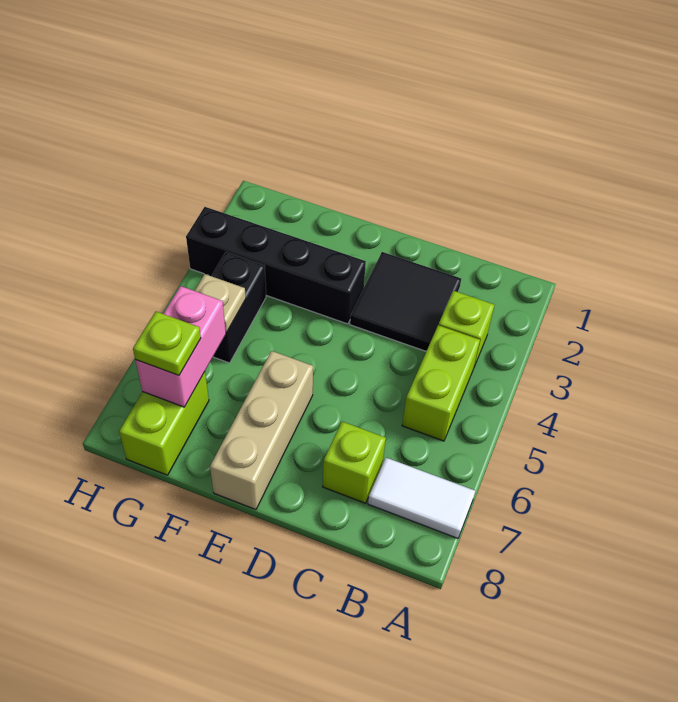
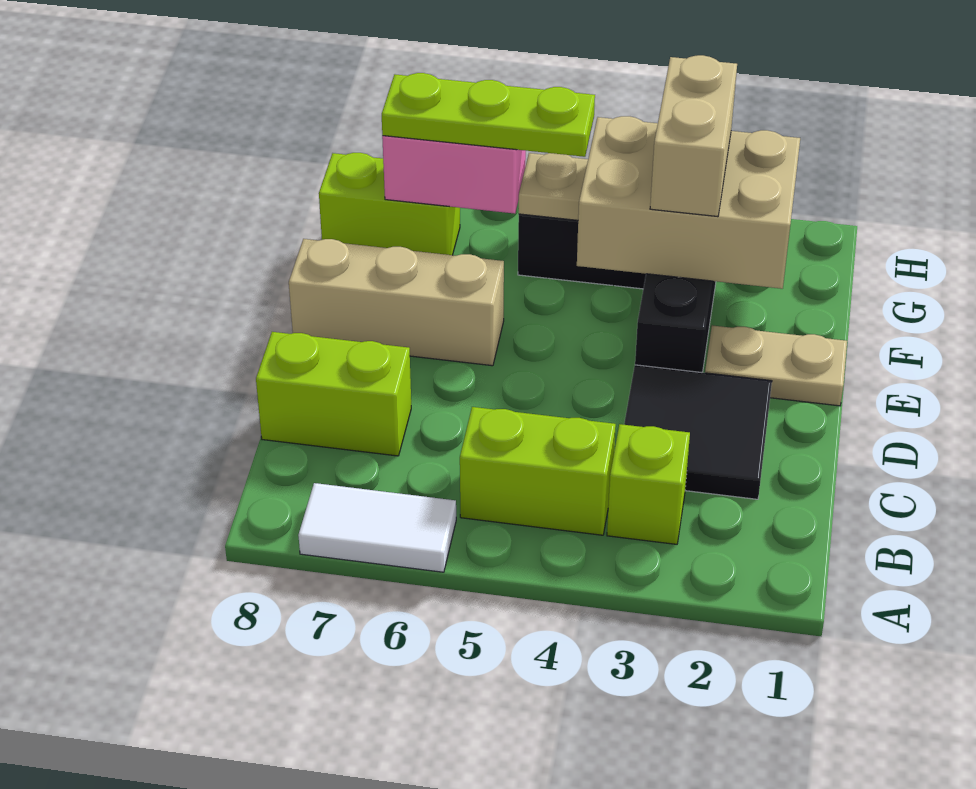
white tile A7:B7 level 1 -> white tile A6:A7 level 1
lime brick C7 level 1 -> lime brick C7:C8 level 1
none -> tan plate E1:E2 level 1
none -> tan brick F2:G4 level 2
none -> tan brick F3:G3 level 3
lime plate G7 level 3 -> lime plate G5:G7 level 3

